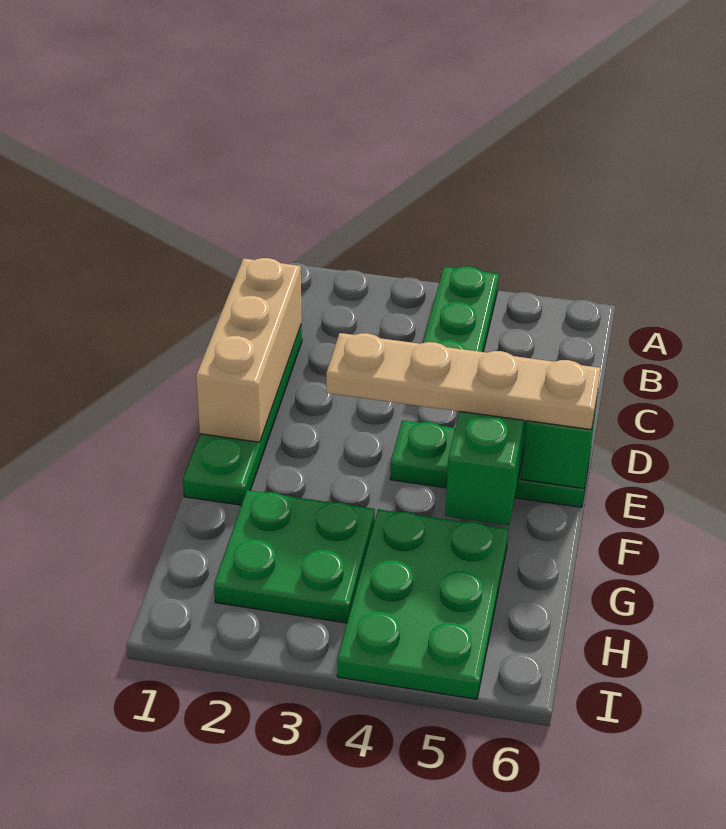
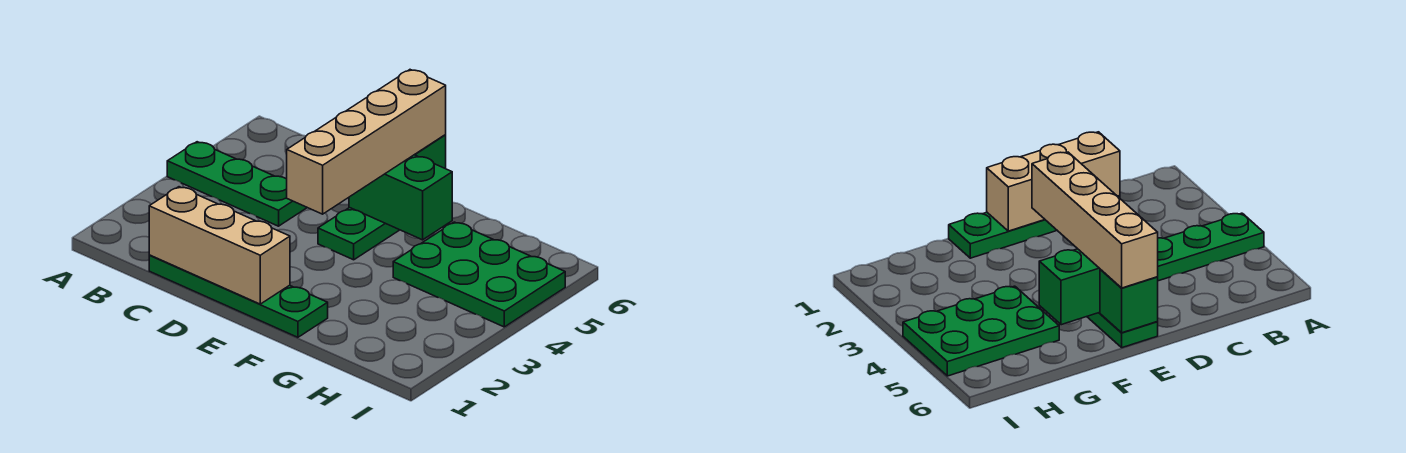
tan plate E3:E6 level 3 -> tan brick E3:E6 level 3
green plate G2:H3 level 1 -> none

